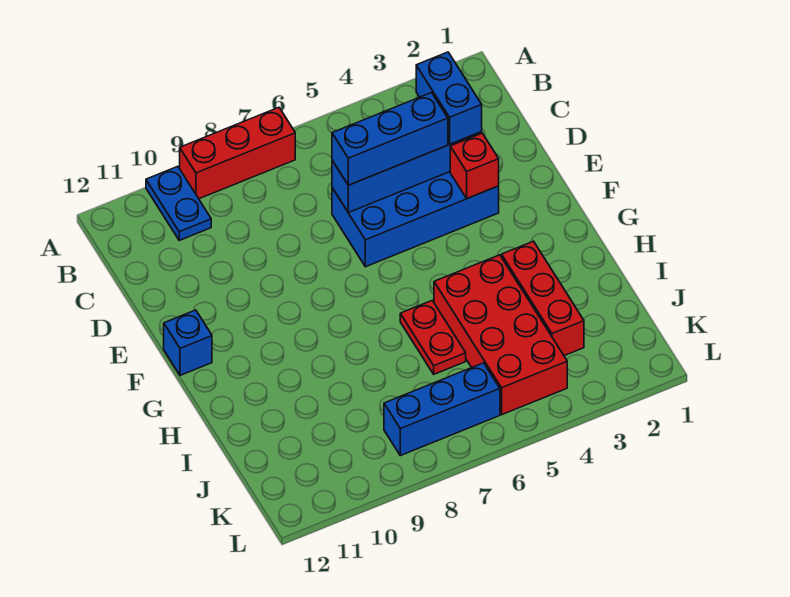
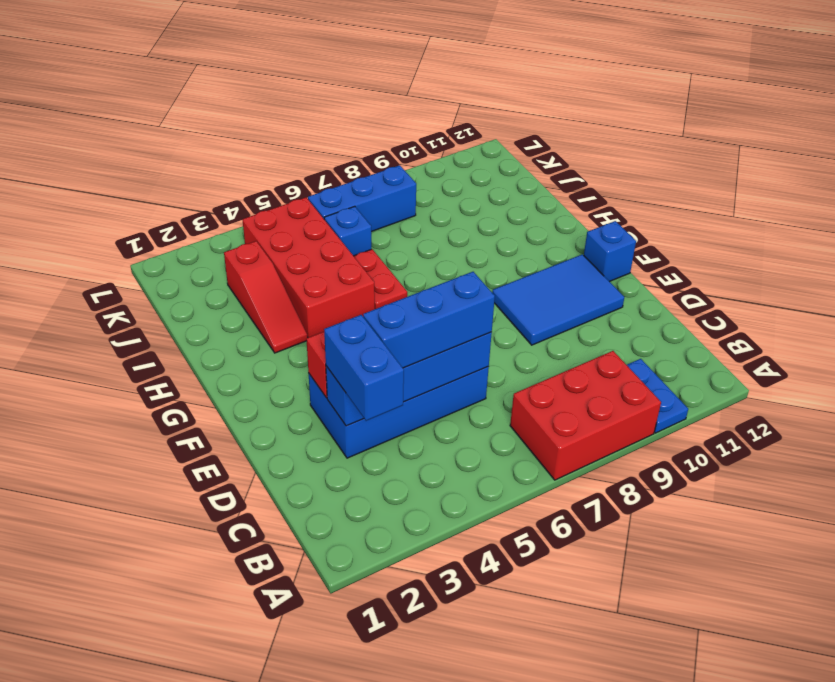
red brick A7:A9 level 1 -> red brick A7:B9 level 1
none -> blue tile E9:F11 level 1
red brick H3:J3 level 1 -> red slope H3:J3 level 1 top J
none -> blue brick J6 level 1

